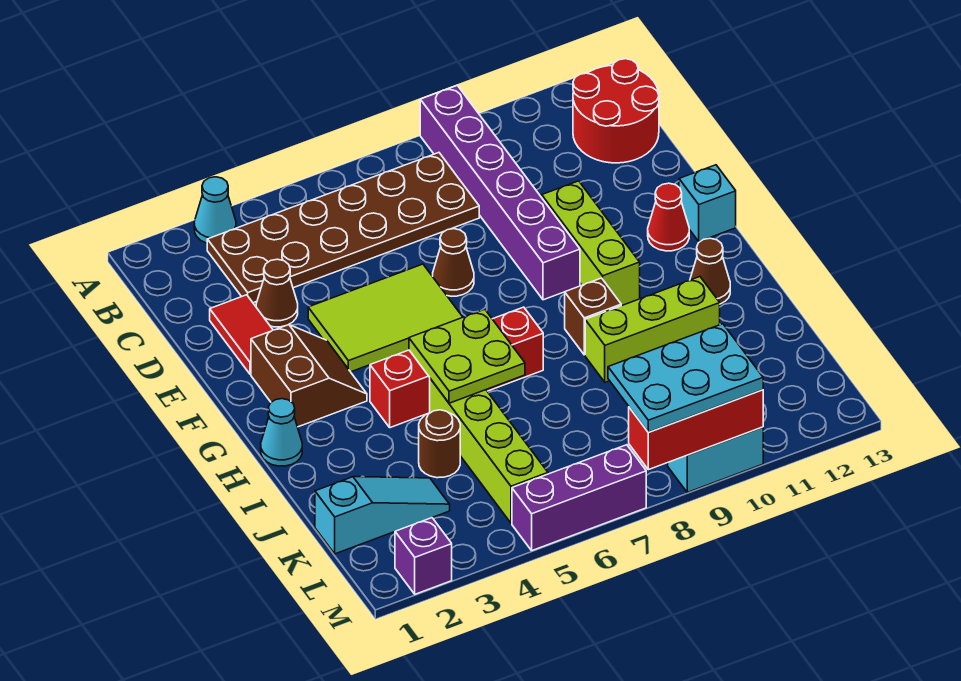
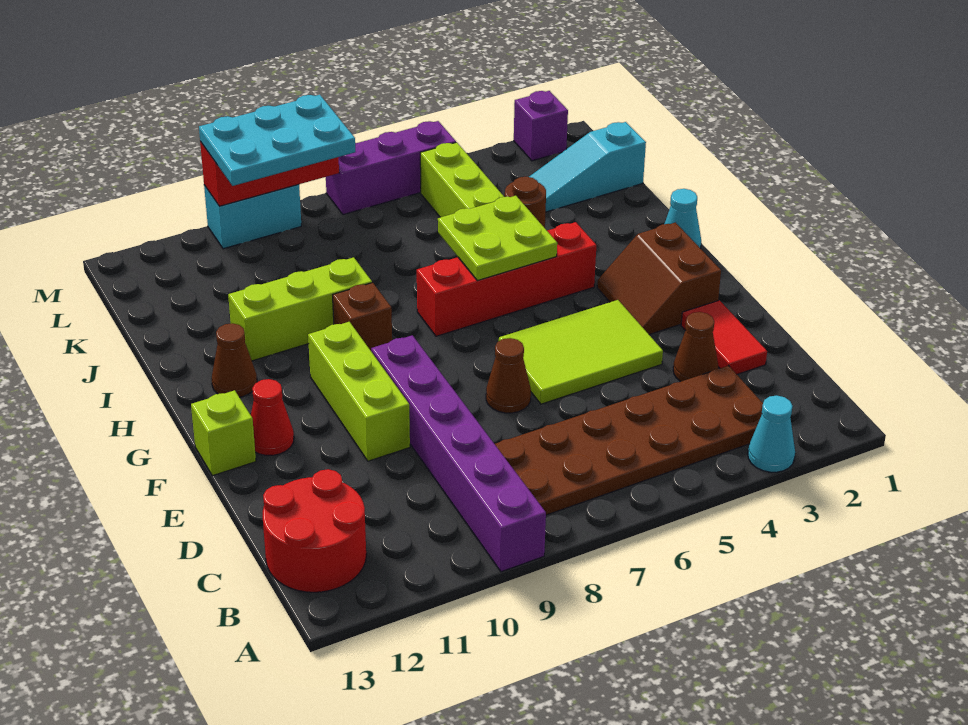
cyan brick F13 level 1 -> lime brick F13 level 1

